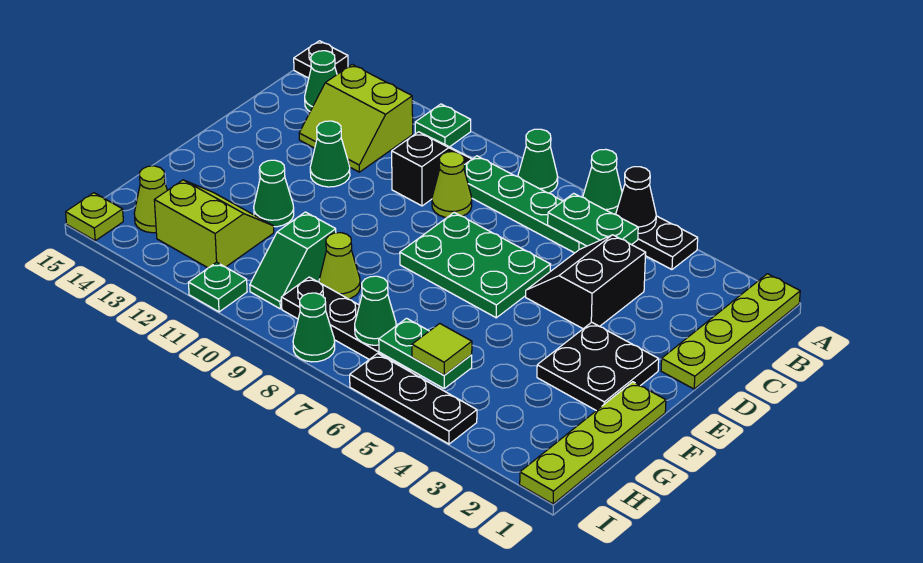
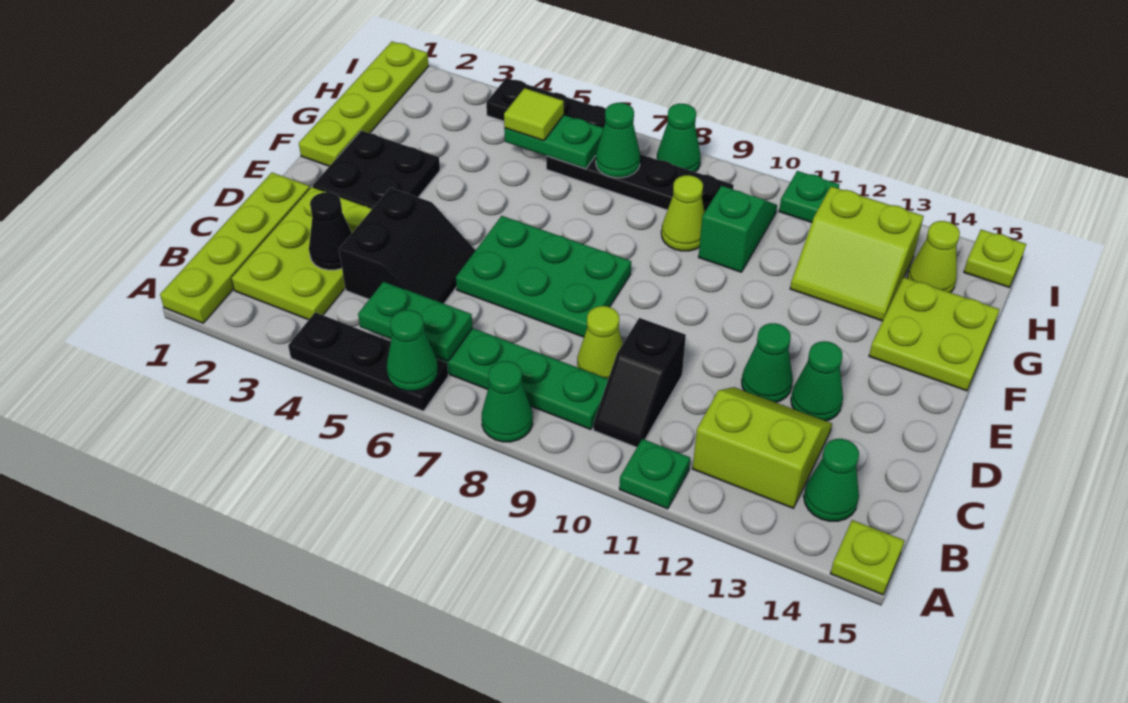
black cone A5 level 2 -> black cone C3 level 2
black plate A15 level 1 -> lime plate A15 level 1
none -> lime plate B2:D3 level 1
green cone F12 level 1 -> green cone D13 level 1
none -> lime plate F14:G15 level 1

